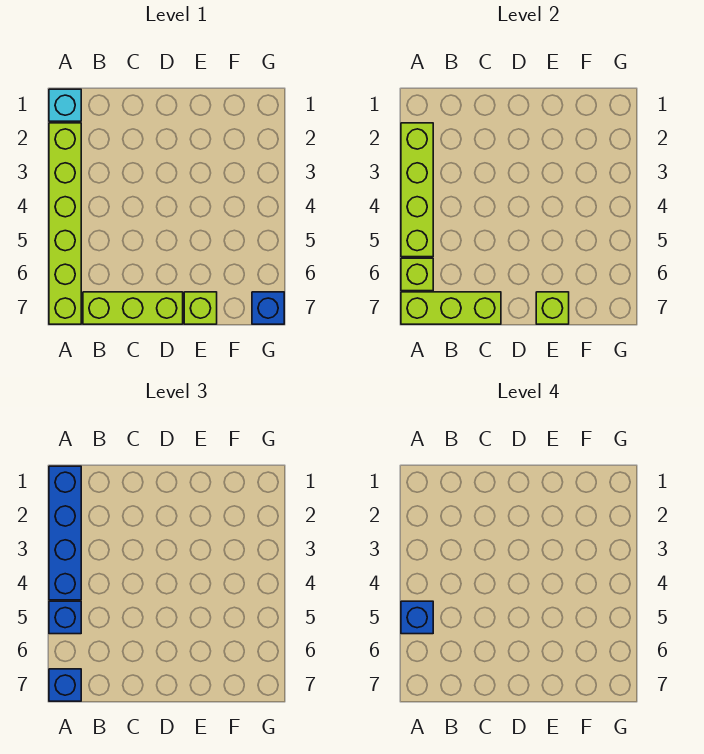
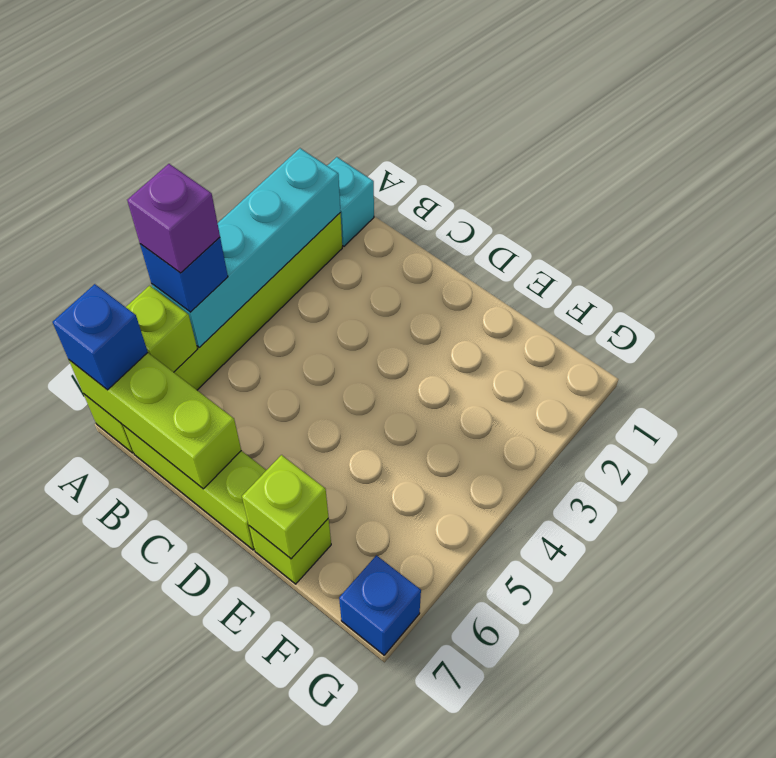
blue brick A1:A4 level 3 -> none
lime brick A2:A5 level 2 -> cyan brick A2:A5 level 2
blue brick A5 level 4 -> purple brick A5 level 4

